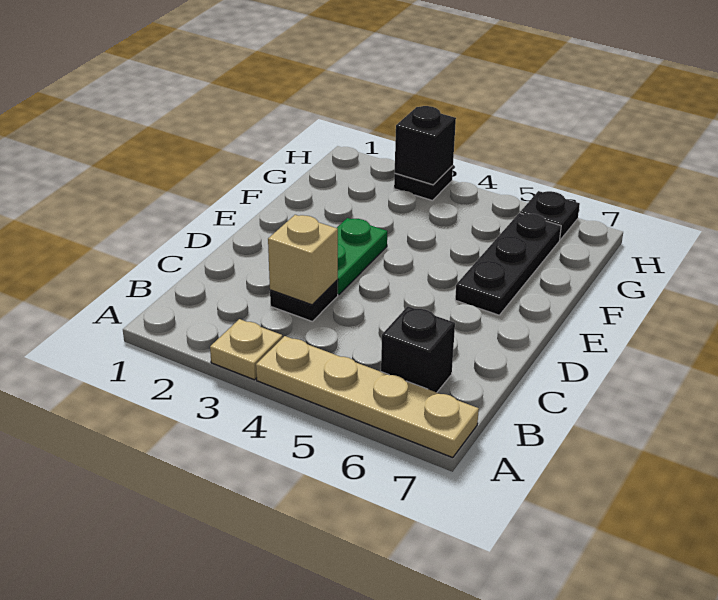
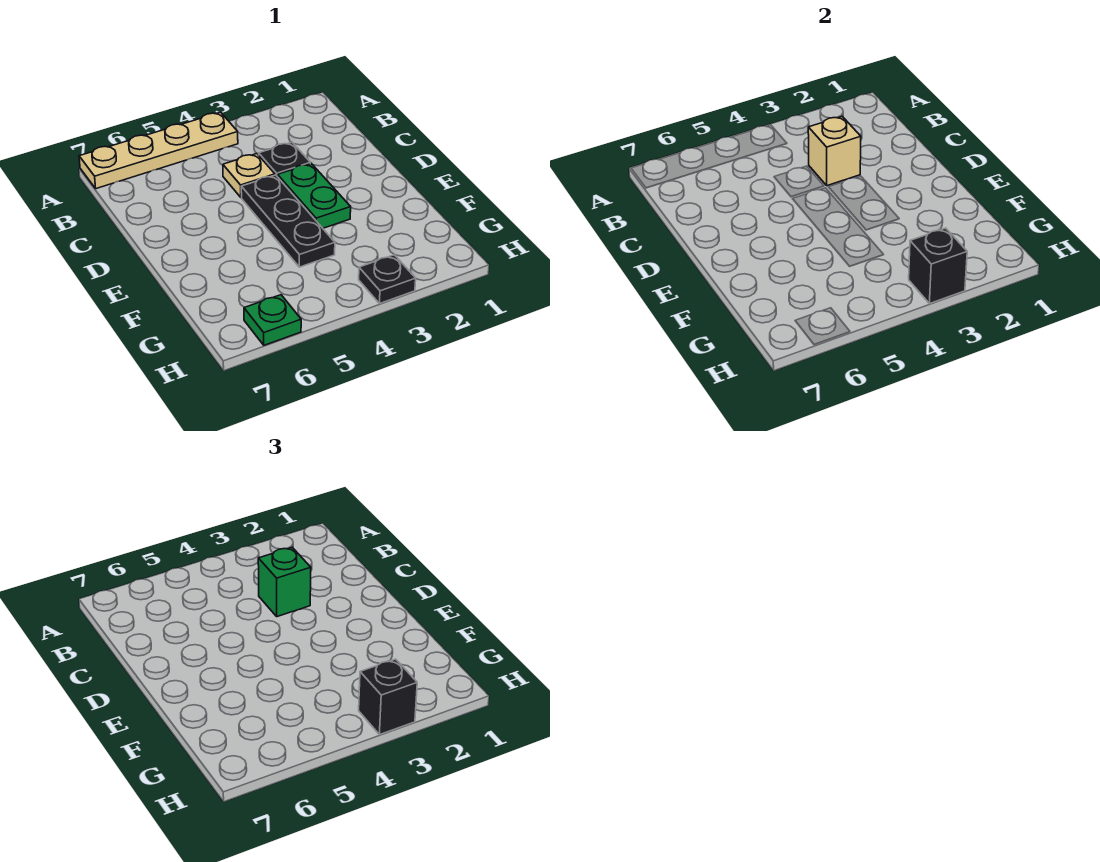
tan plate A3 level 1 -> tan plate C4 level 1
black brick B6 level 1 -> black brick H3 level 3
none -> green brick C3 level 3
black plate E6:G6 level 1 -> black plate D4:F4 level 1
black plate H6 level 1 -> green plate H6 level 1

